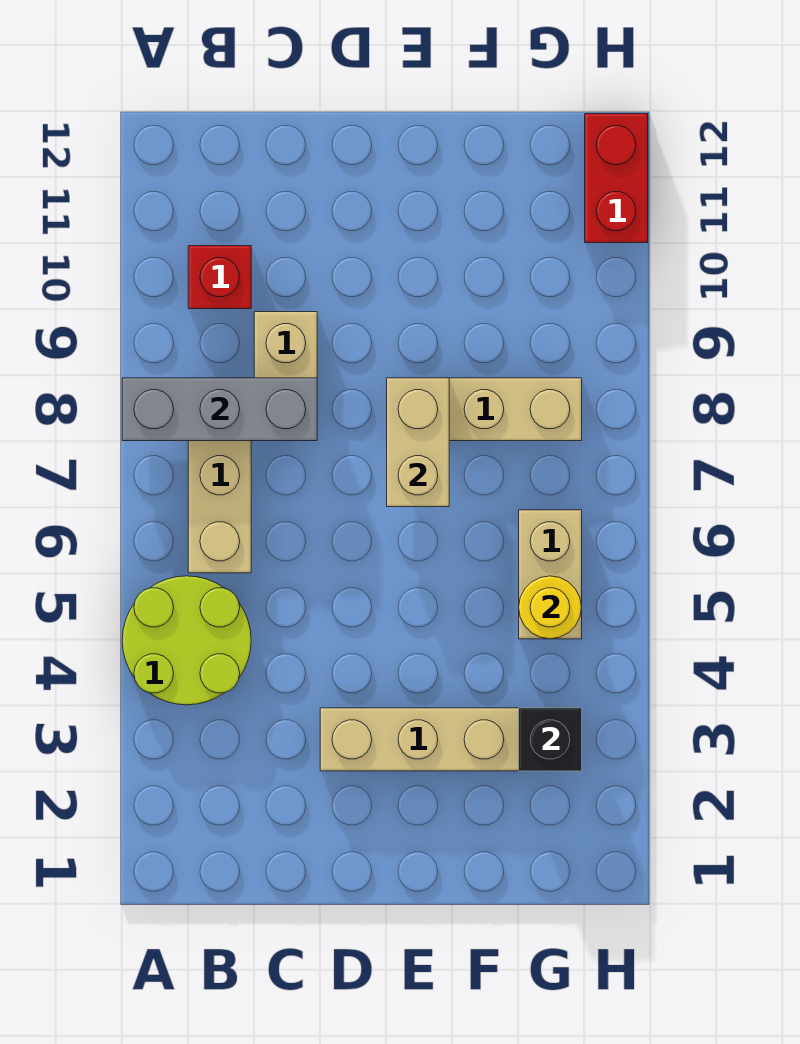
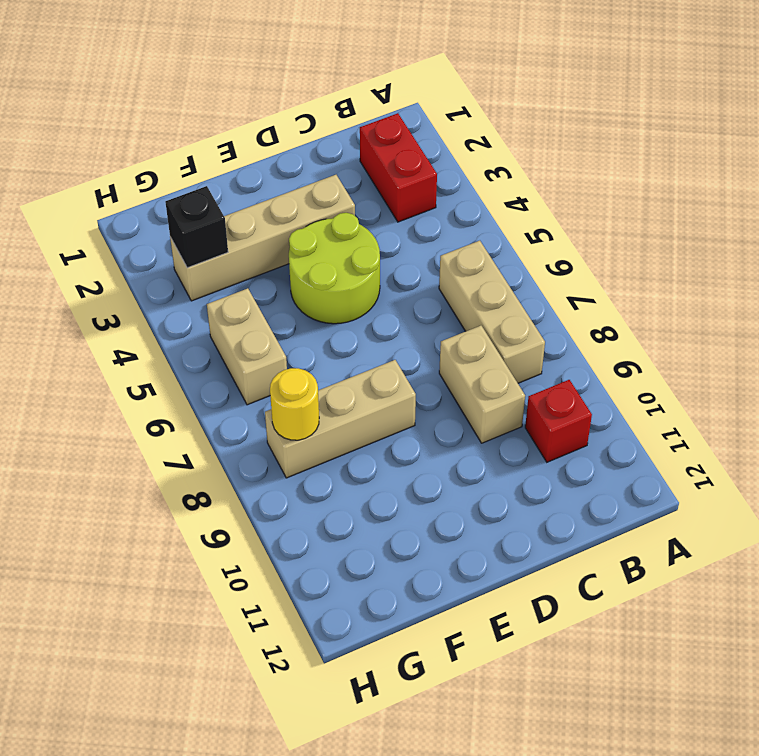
lime round brick A4:B5 level 1 -> lime round brick D4:E5 level 1
grey brick A8:C8 level 2 -> none
tan brick E7:E8 level 2 -> none
yellow round brick G5 level 2 -> yellow round brick G8 level 2
red brick H11:H12 level 1 -> red brick B2:B3 level 1

